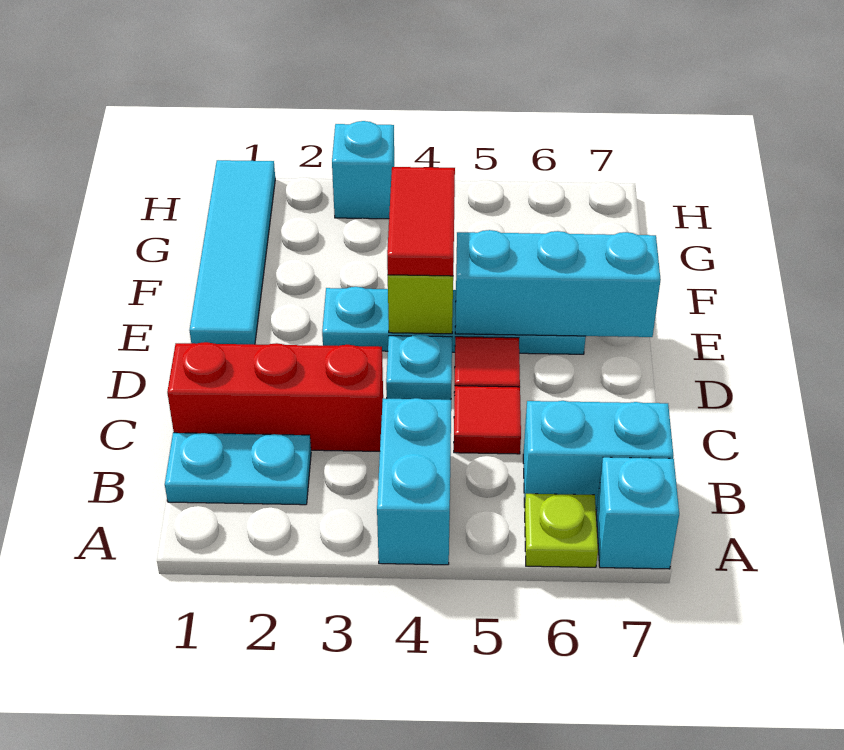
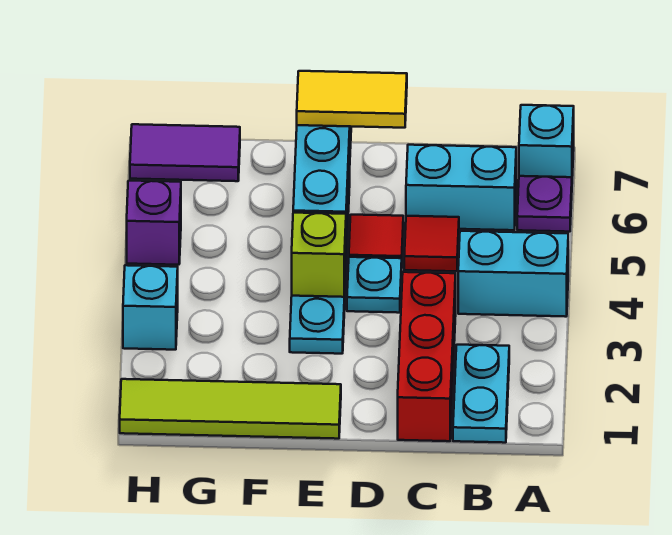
lime plate A6 level 1 -> purple plate A6 level 1
cyan brick B6:B7 level 1 -> cyan brick B6:C6 level 1
none -> yellow tile D7:E7 level 3
cyan tile E1:H1 level 1 -> lime tile E1:H1 level 1
red tile E4:F4 level 3 -> none
none -> purple tile G7:H7 level 1
none -> purple brick H5 level 1

